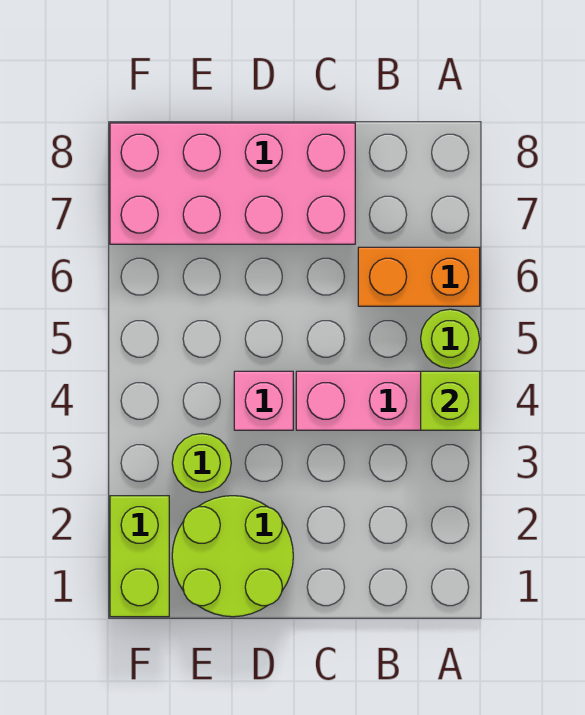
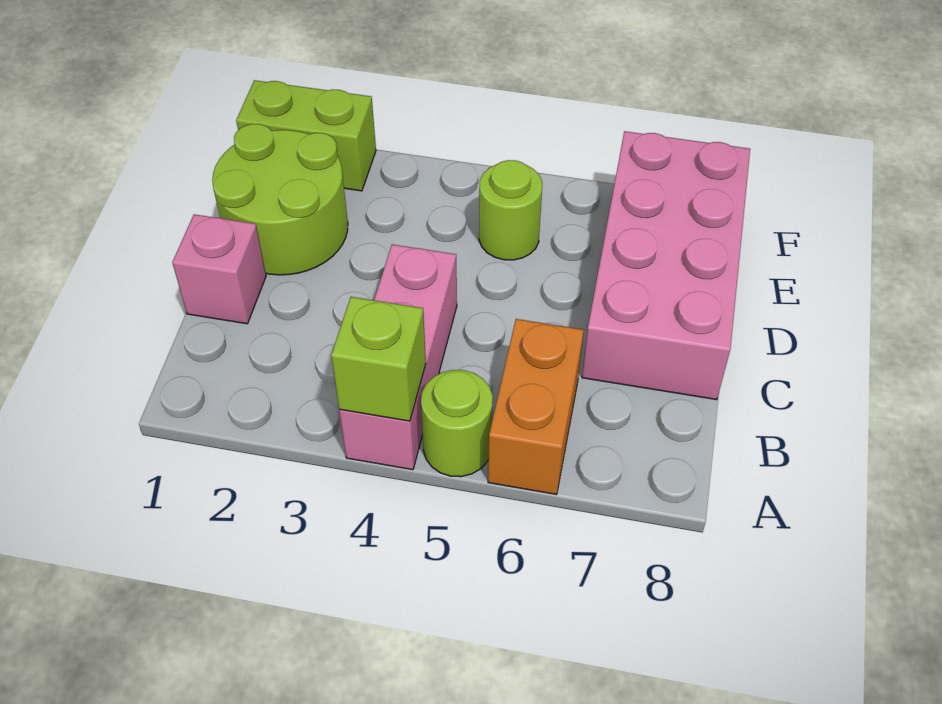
pink brick D4 level 1 -> pink brick C1 level 1
lime round brick E3 level 1 -> lime round brick E5 level 1

